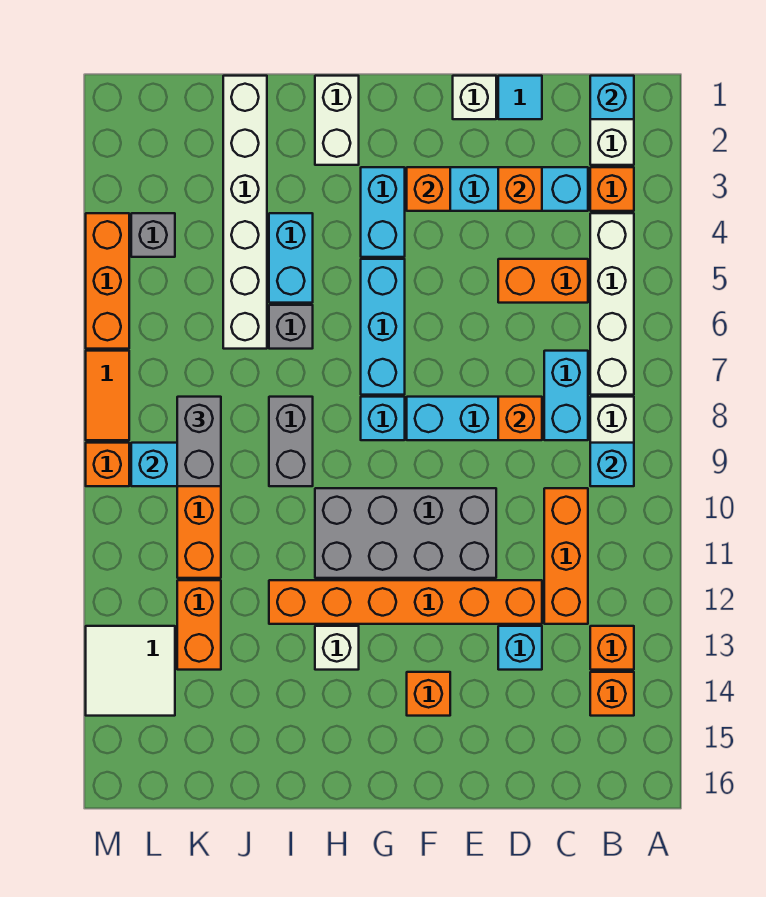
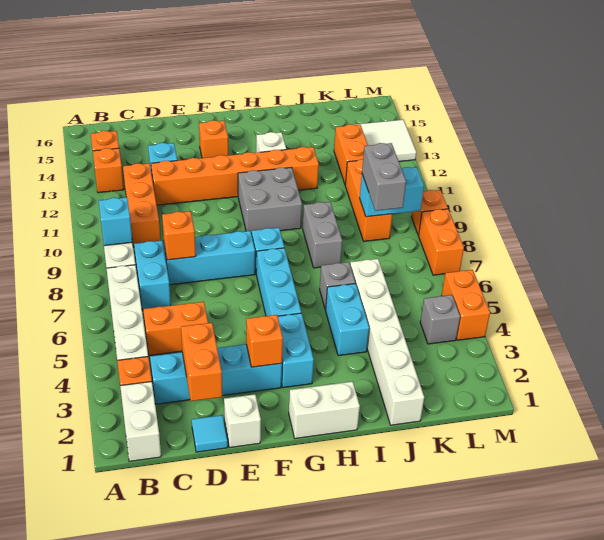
cyan brick B1 level 2 -> none
orange brick D3 level 2 -> orange brick D2:D3 level 2
grey brick E10:H11 level 1 -> grey brick G10:H11 level 1
white brick H1:H2 level 1 -> white brick G1:H1 level 1
orange brick M4:M6 level 1 -> orange brick M4:M5 level 1
orange tile M7:M8 level 1 -> orange brick M7:M8 level 1

